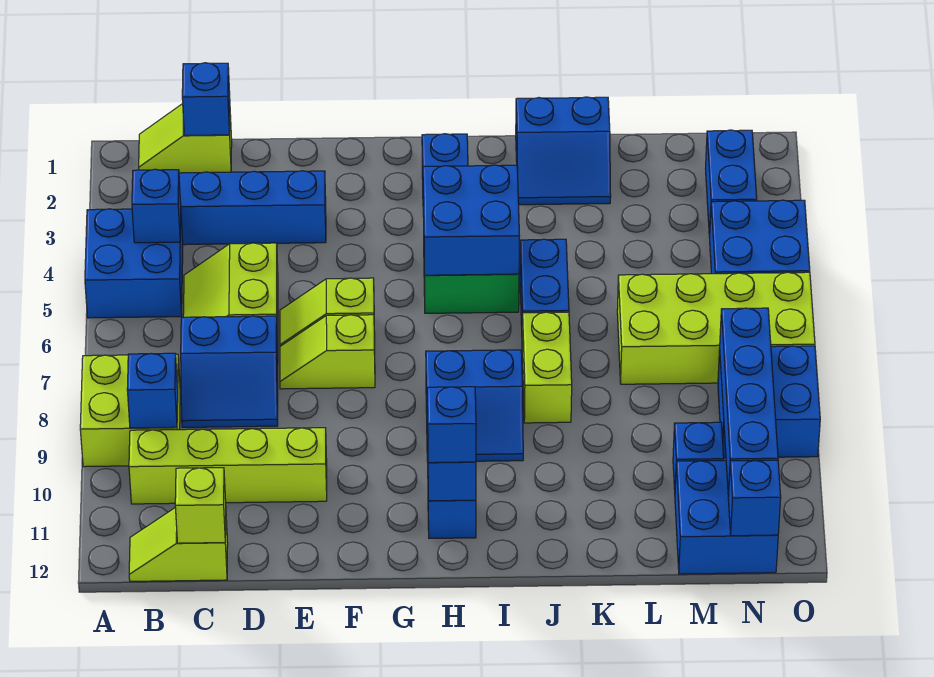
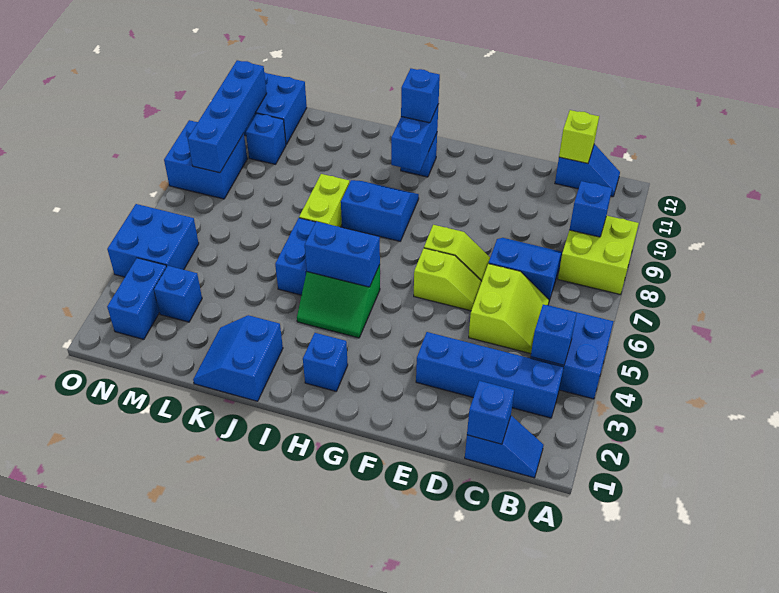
lime slope B1:C1 level 1 top C -> blue slope B1:C1 level 1 top C
lime brick B10:E10 level 1 -> none
lime slope B12:C12 level 1 top C -> blue slope B12:C12 level 1 top C
blue brick H4:I5 level 2 -> blue brick H5:I5 level 2
blue slope J1:K2 level 1 top 1 -> blue slope J1:K2 level 1 top J
lime brick L6:O7 level 1 -> none
blue brick N12 level 2 -> blue brick M3 level 1

